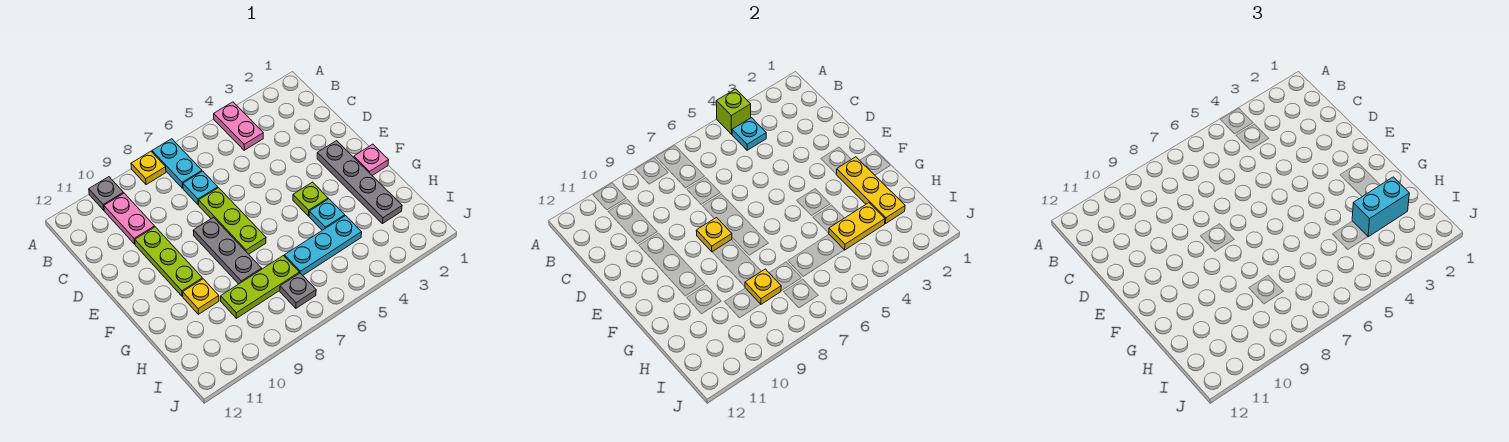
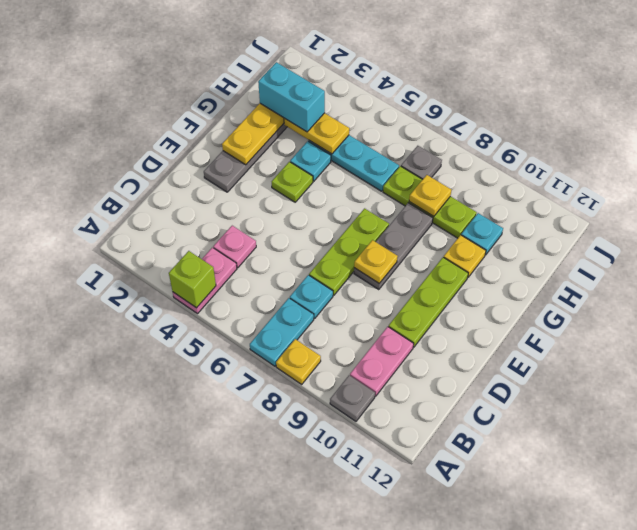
cyan plate B4 level 2 -> cyan plate H10 level 1
pink plate F1 level 1 -> pink plate C4 level 1

